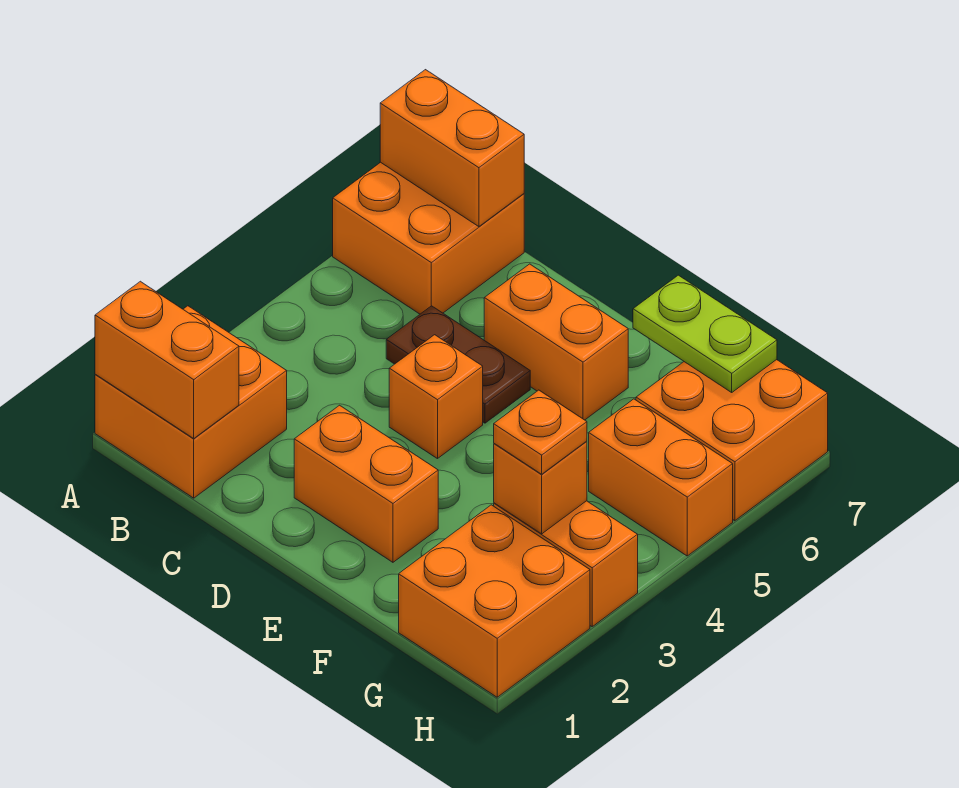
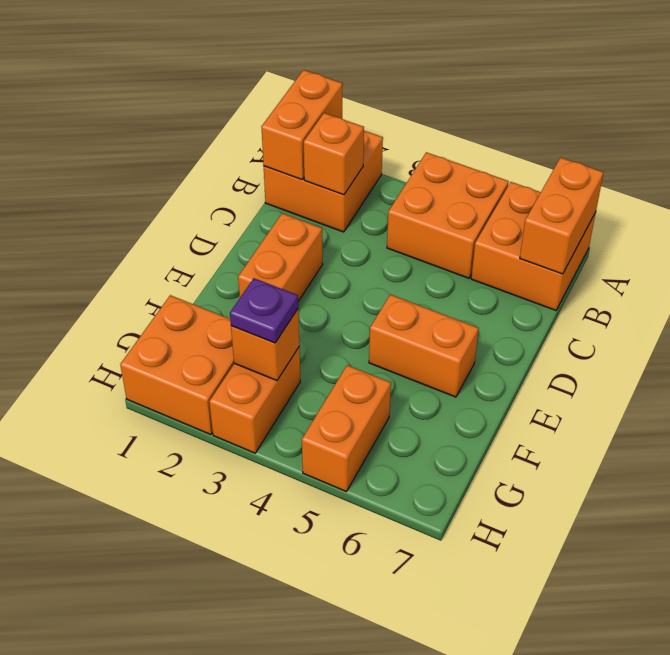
brown plate C5:D5 level 1 -> none
orange brick D4 level 1 -> orange brick B2 level 2
orange brick D6:E6 level 1 -> orange brick E5:E6 level 1
lime plate F7:G7 level 2 -> none
orange plate G3 level 3 -> purple plate G3 level 3
orange brick G6:H7 level 1 -> orange brick A4:B5 level 1

